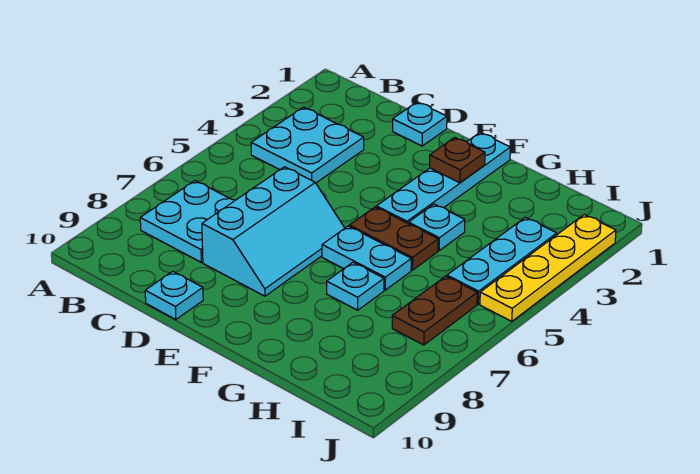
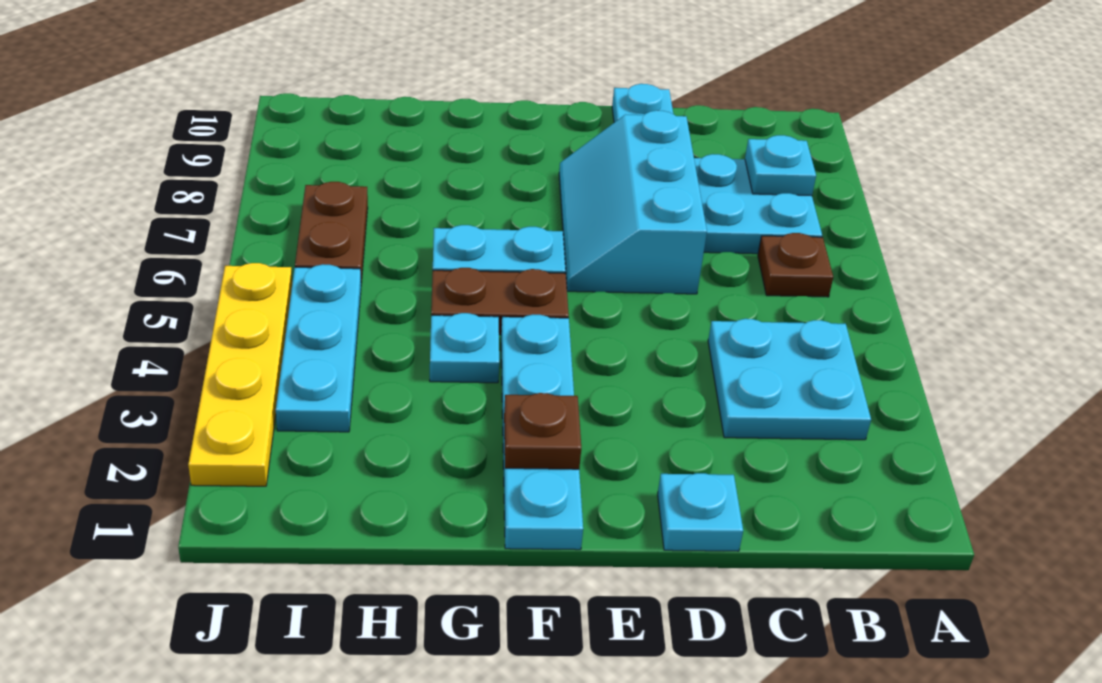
none -> brown plate B6 level 1
cyan plate G7 level 1 -> cyan plate B8 level 2

